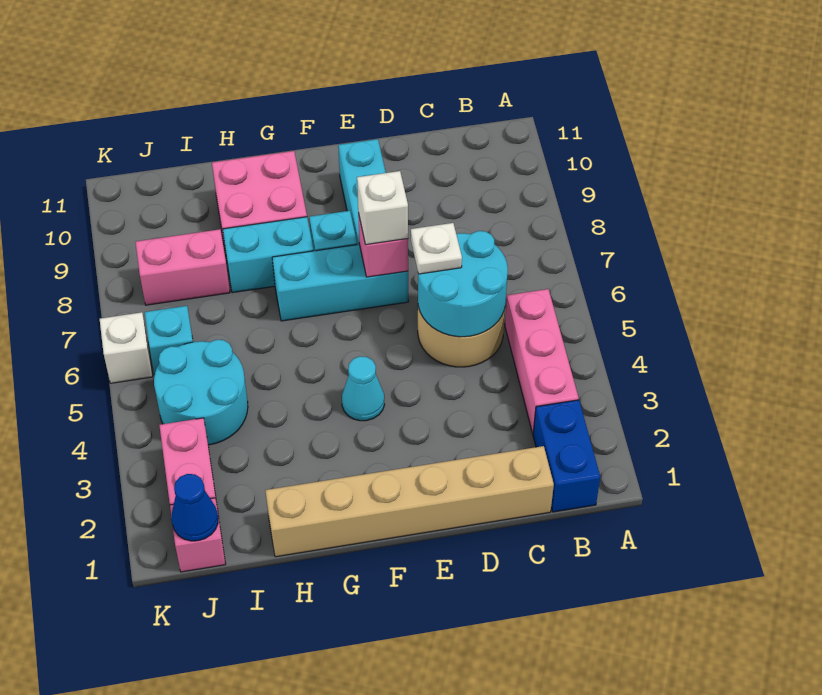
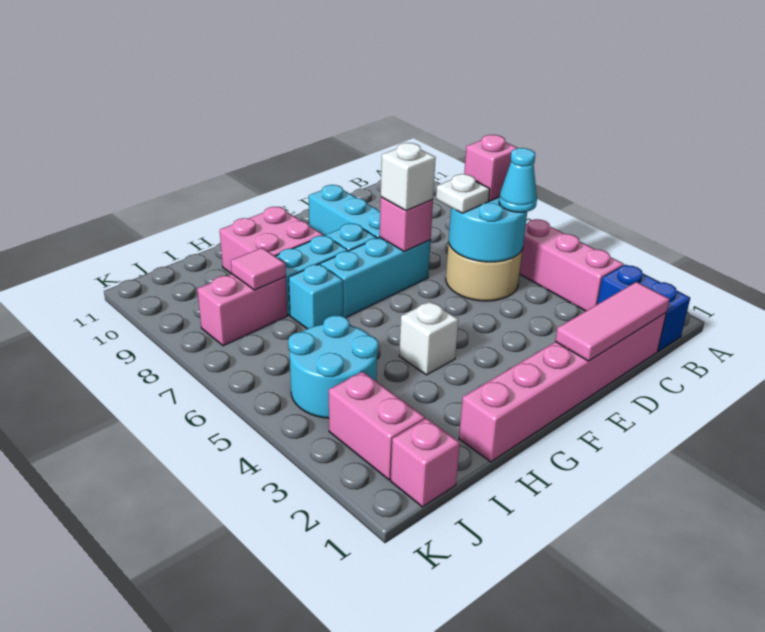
tan brick C1:H1 level 1 -> pink brick C1:H1 level 1
none -> pink tile C1:E1 level 2
none -> pink brick C6 level 3
cyan cone F4 level 1 -> cyan cone C5 level 3
none -> pink tile I8 level 2
blue cone J1 level 2 -> none
cyan brick J6 level 1 -> cyan brick H7 level 1
white brick K6 level 1 -> white brick G4 level 1

